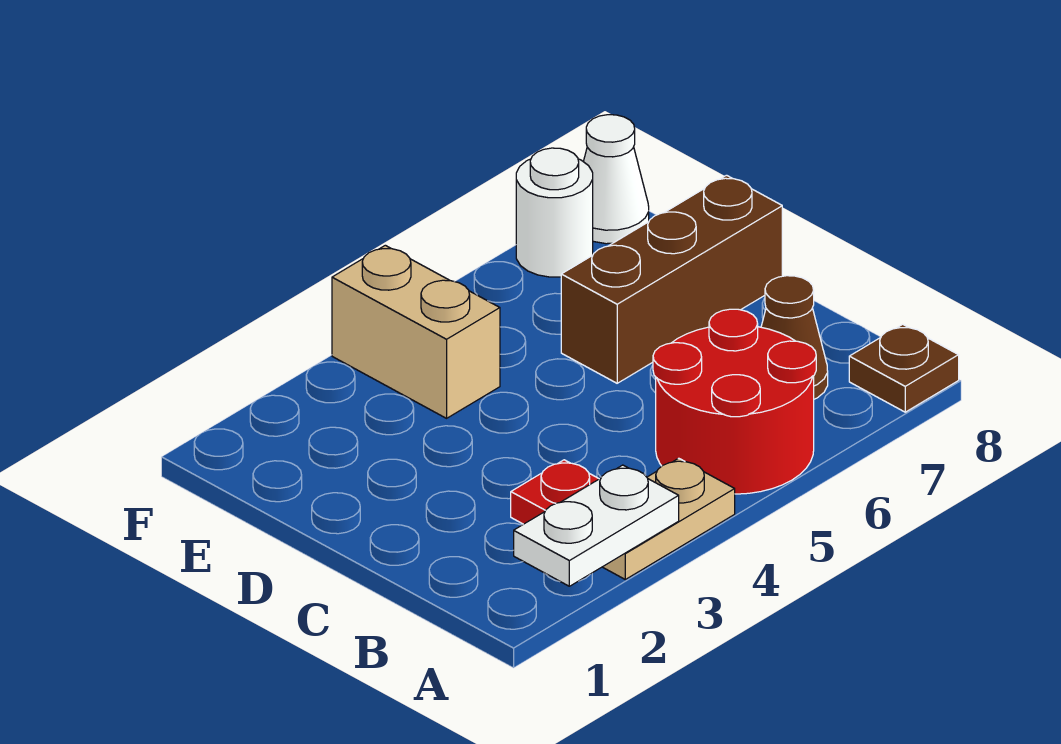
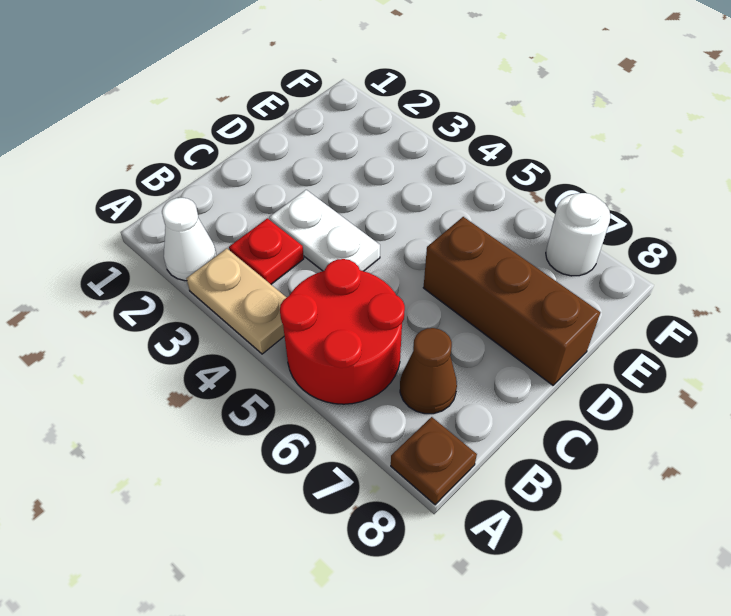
white plate A2:A3 level 2 -> white plate C3:C4 level 1
tan brick E4:F4 level 1 -> none
white cone F8 level 1 -> white cone A2 level 1

